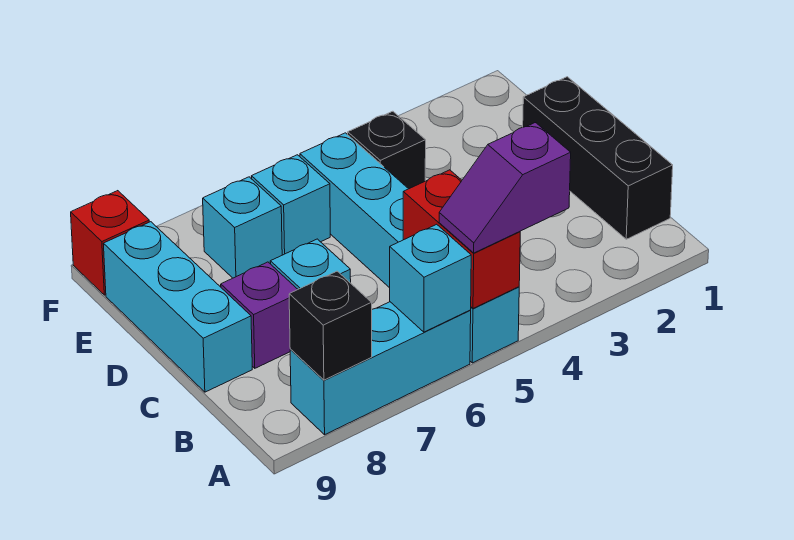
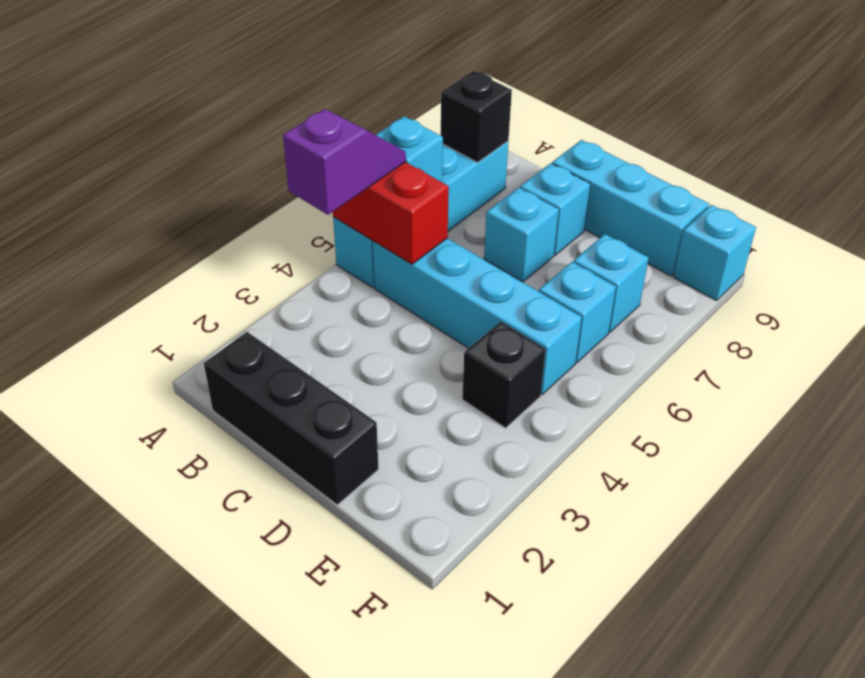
purple brick C8 level 1 -> cyan brick C8 level 1
red brick F9 level 1 -> cyan brick F9 level 1

